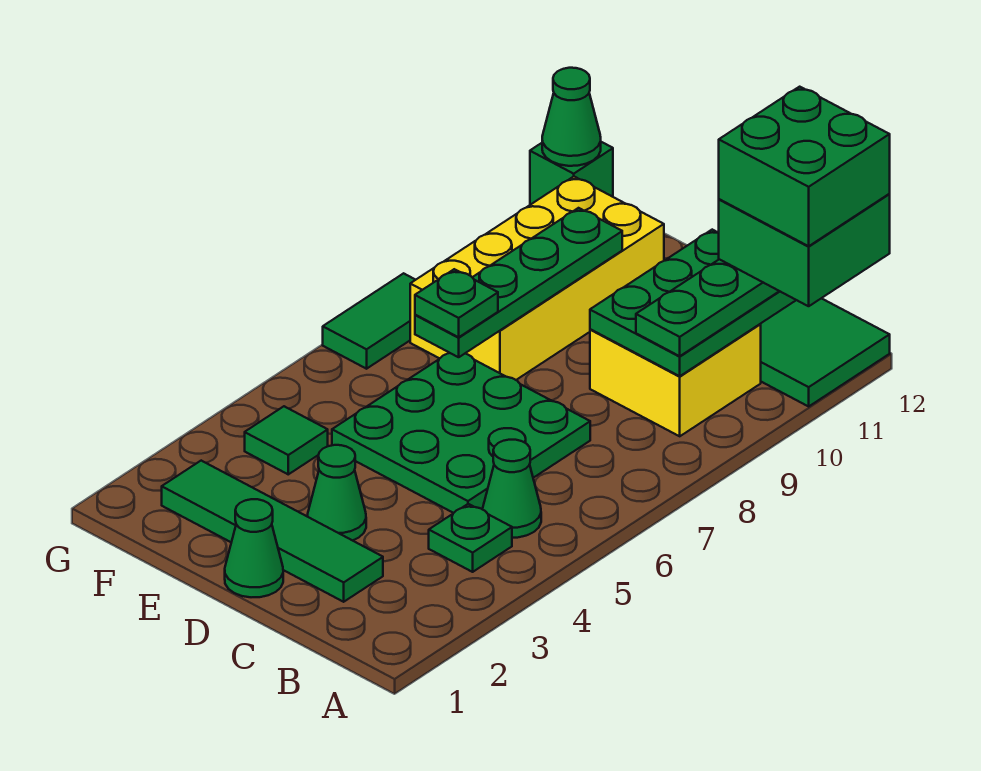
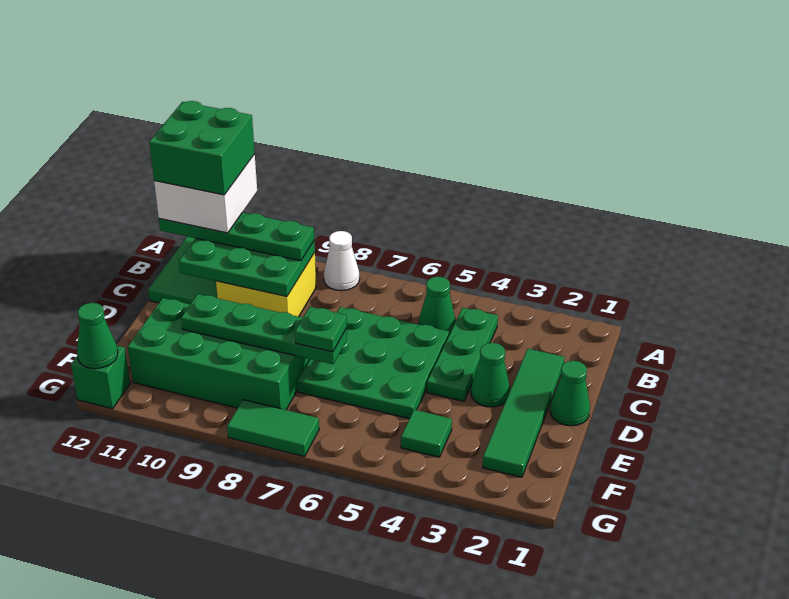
none -> white cone A8 level 1
green brick A11:B12 level 4 -> white brick A11:B12 level 4
green plate B4 level 1 -> green plate B4:D4 level 1
yellow brick E8:F11 level 1 -> green brick E8:F11 level 1

